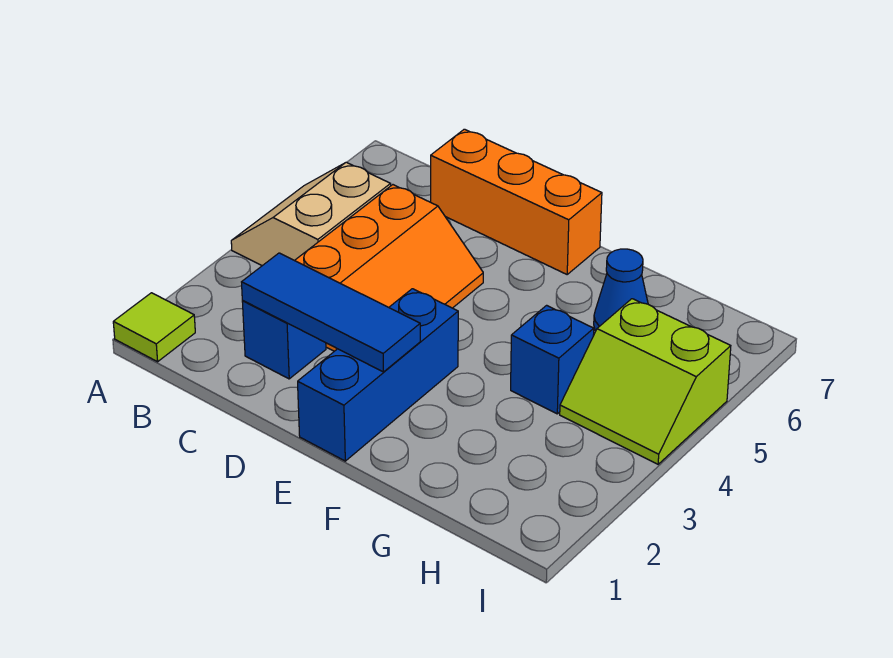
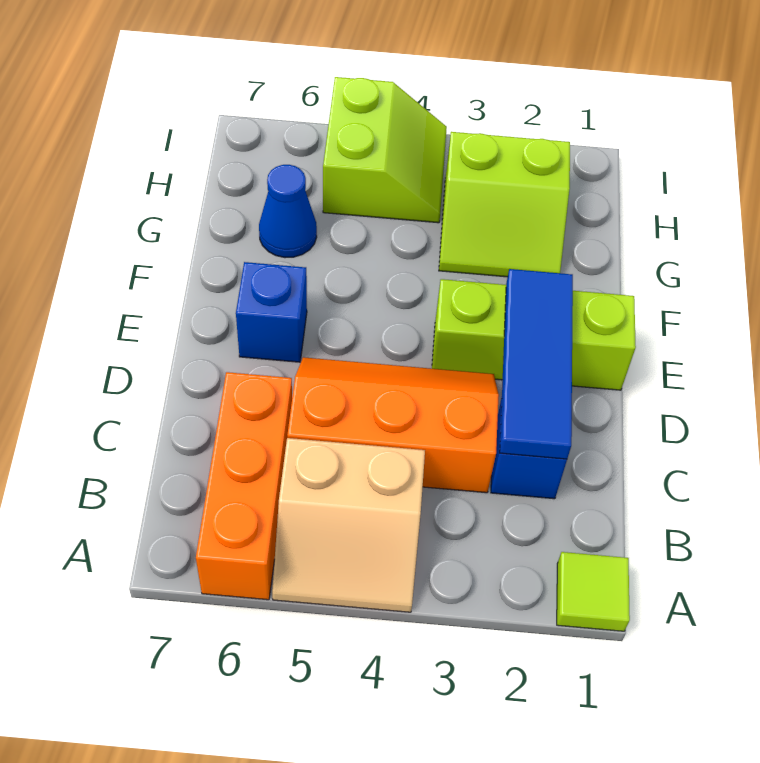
orange brick C7:E7 level 1 -> orange brick A6:C6 level 1
blue brick E1:E3 level 1 -> lime brick E1:E3 level 1
none -> lime slope G2:H3 level 1 top H
blue brick G4 level 1 -> blue brick E6 level 1

